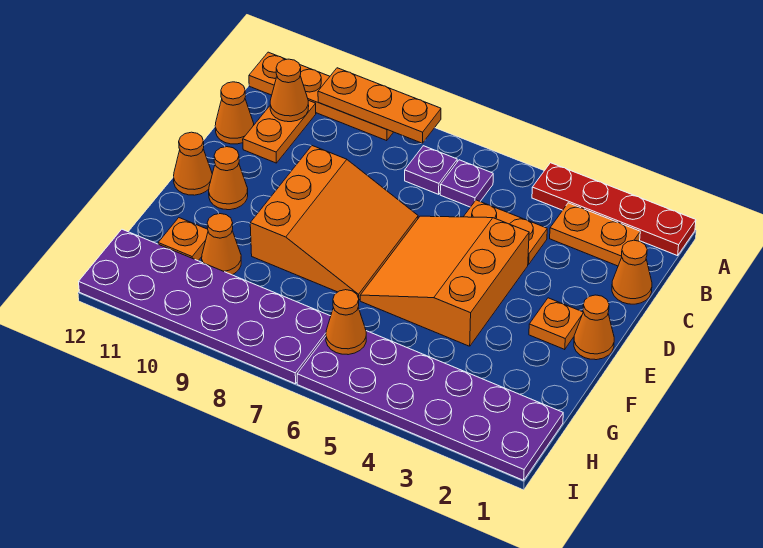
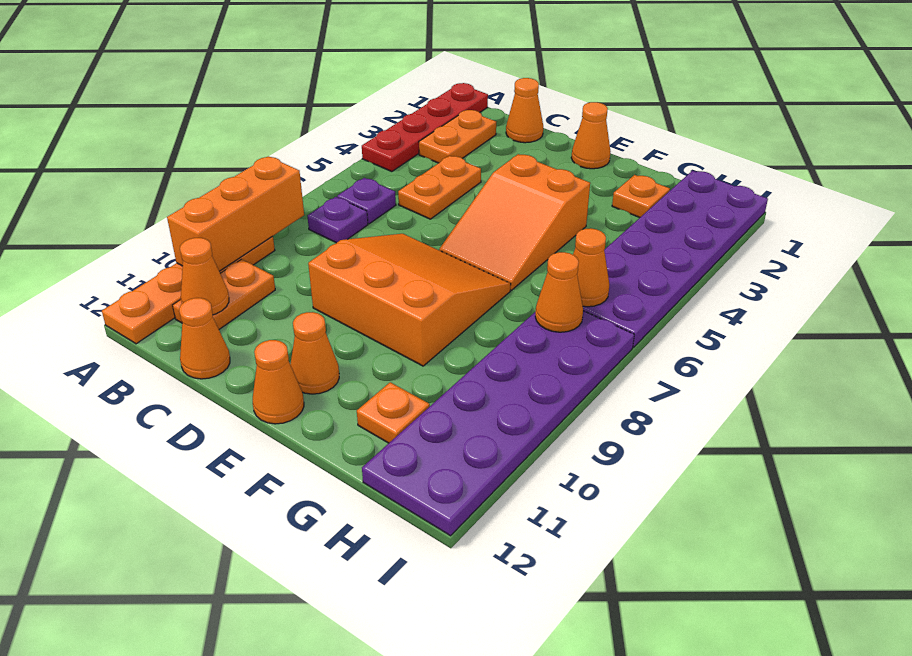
orange plate A8:A10 level 2 -> orange brick A8:A10 level 2
orange plate B11:C11 level 1 -> orange plate B10:B11 level 1
orange slope D4:F6 level 1 top 4 -> orange slope E4:F6 level 1 top 4
orange plate E2 level 1 -> orange plate G2 level 1
orange cone G10 level 1 -> orange cone H7 level 2

